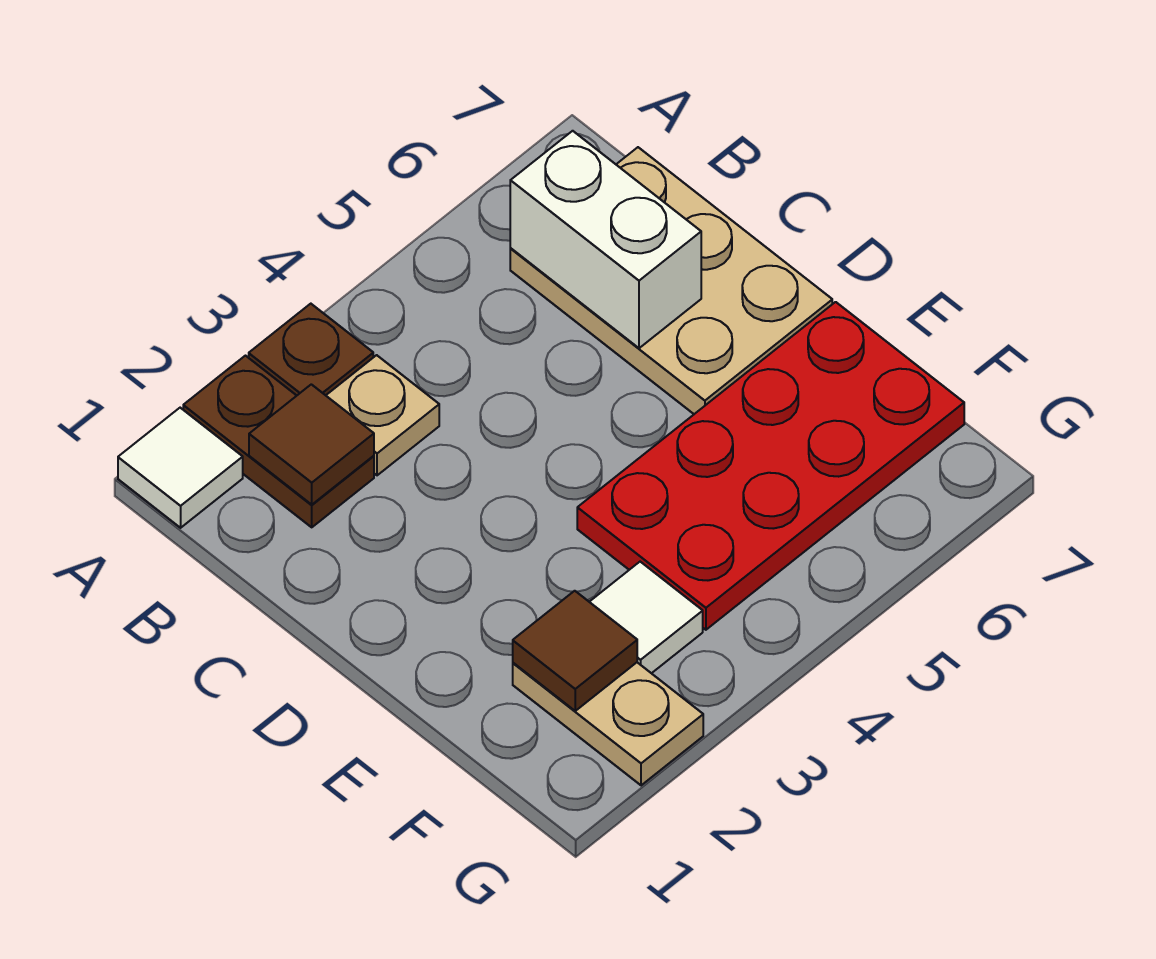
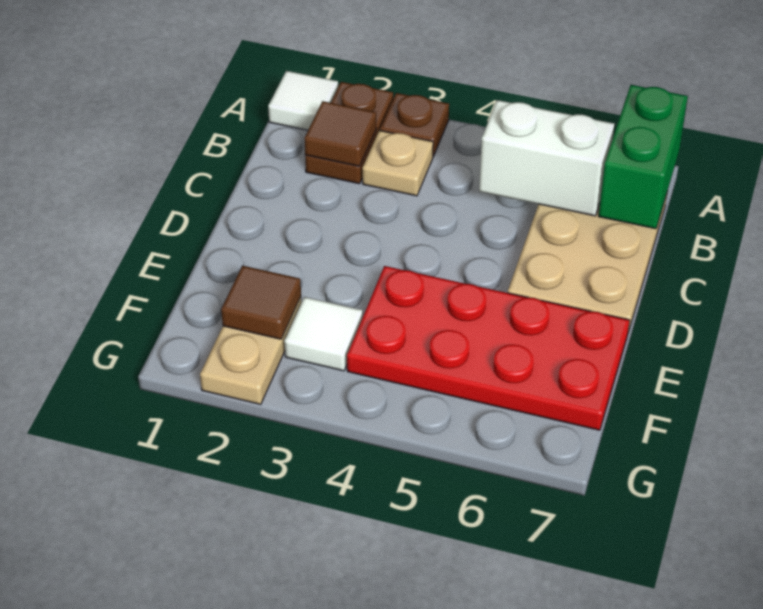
none -> green brick A7:B7 level 2
white brick B6:C6 level 2 -> white brick B5:B6 level 2

